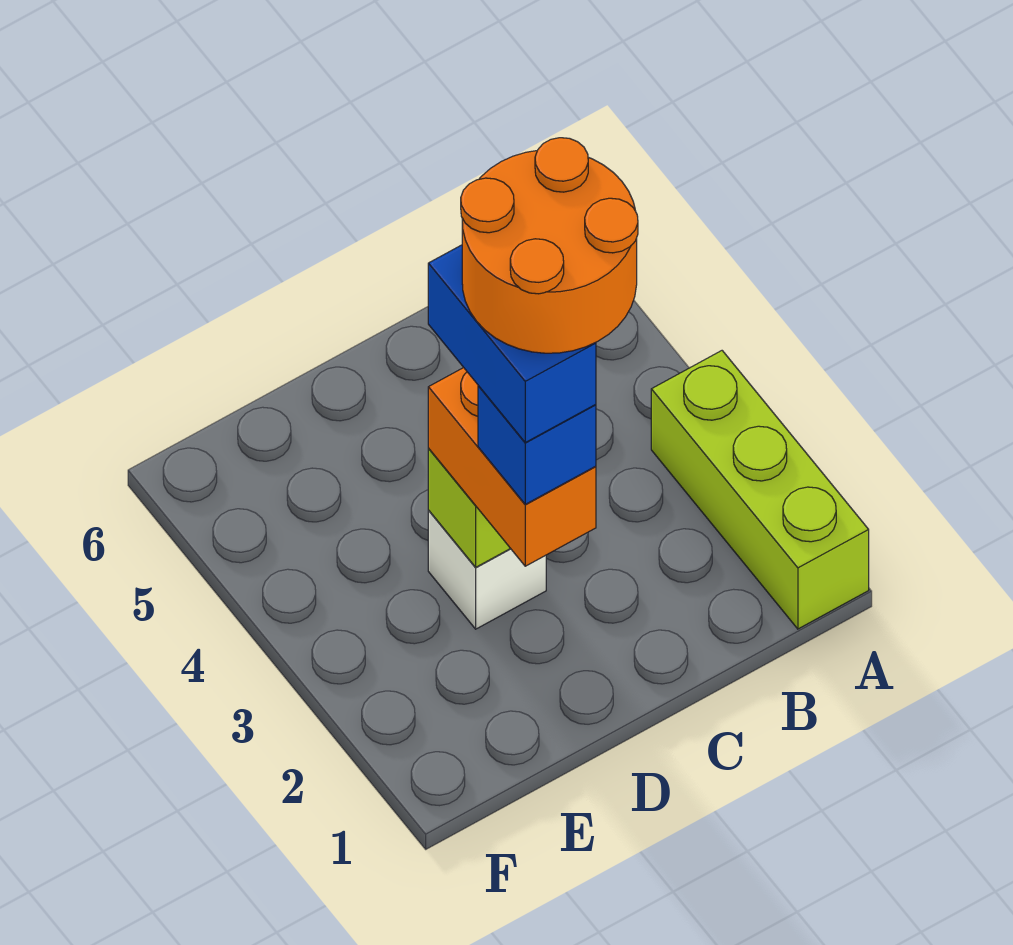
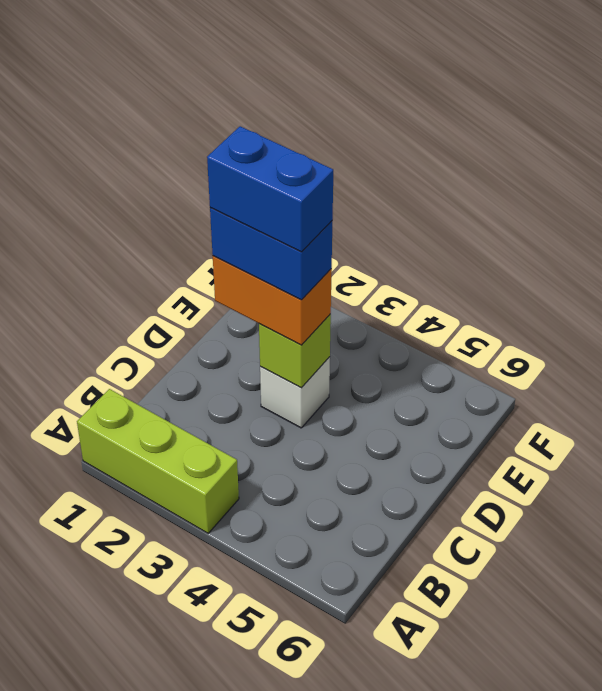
orange round brick C2:D3 level 6 -> none
blue brick D2 level 4 -> blue brick D2:D3 level 4

